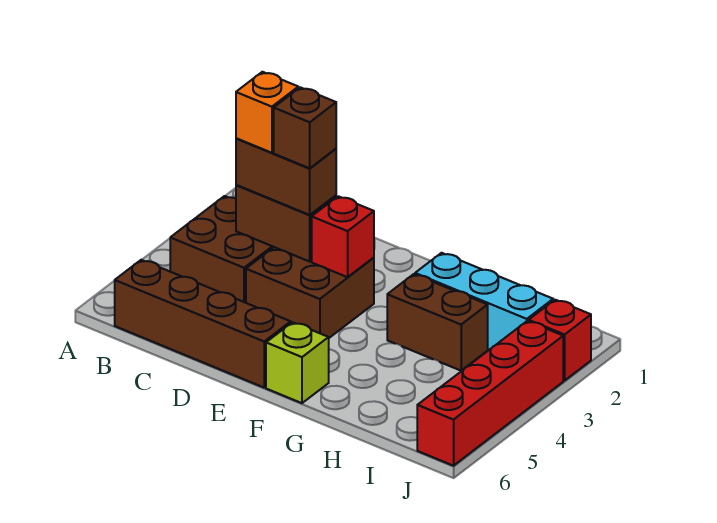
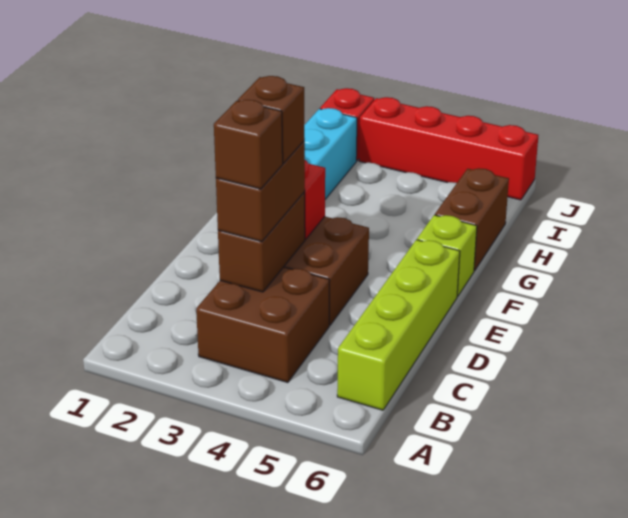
brown brick B6:E6 level 1 -> lime brick B6:E6 level 1
orange brick C3 level 4 -> brown brick C3 level 4
brown brick G3:H3 level 1 -> brown brick G6:H6 level 1

